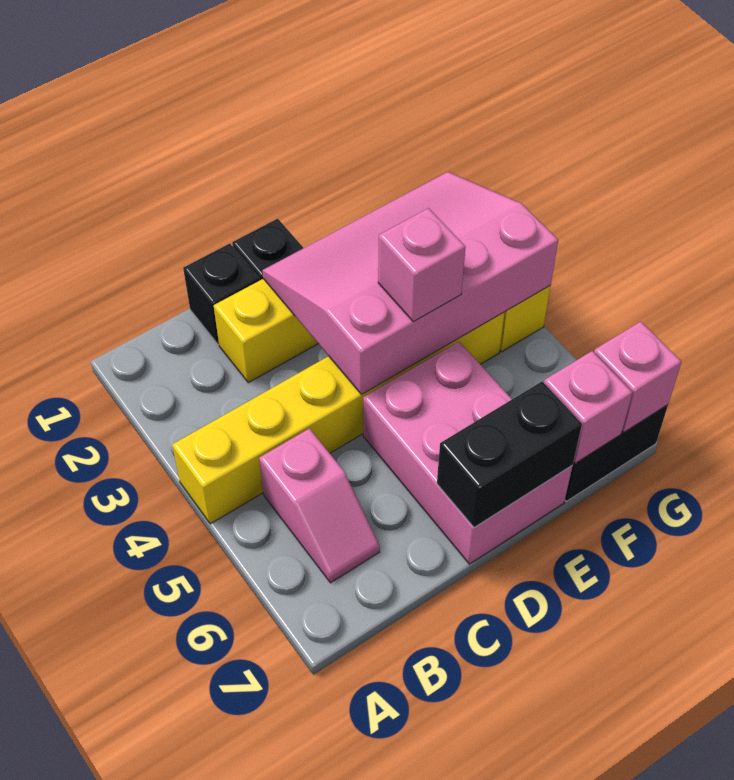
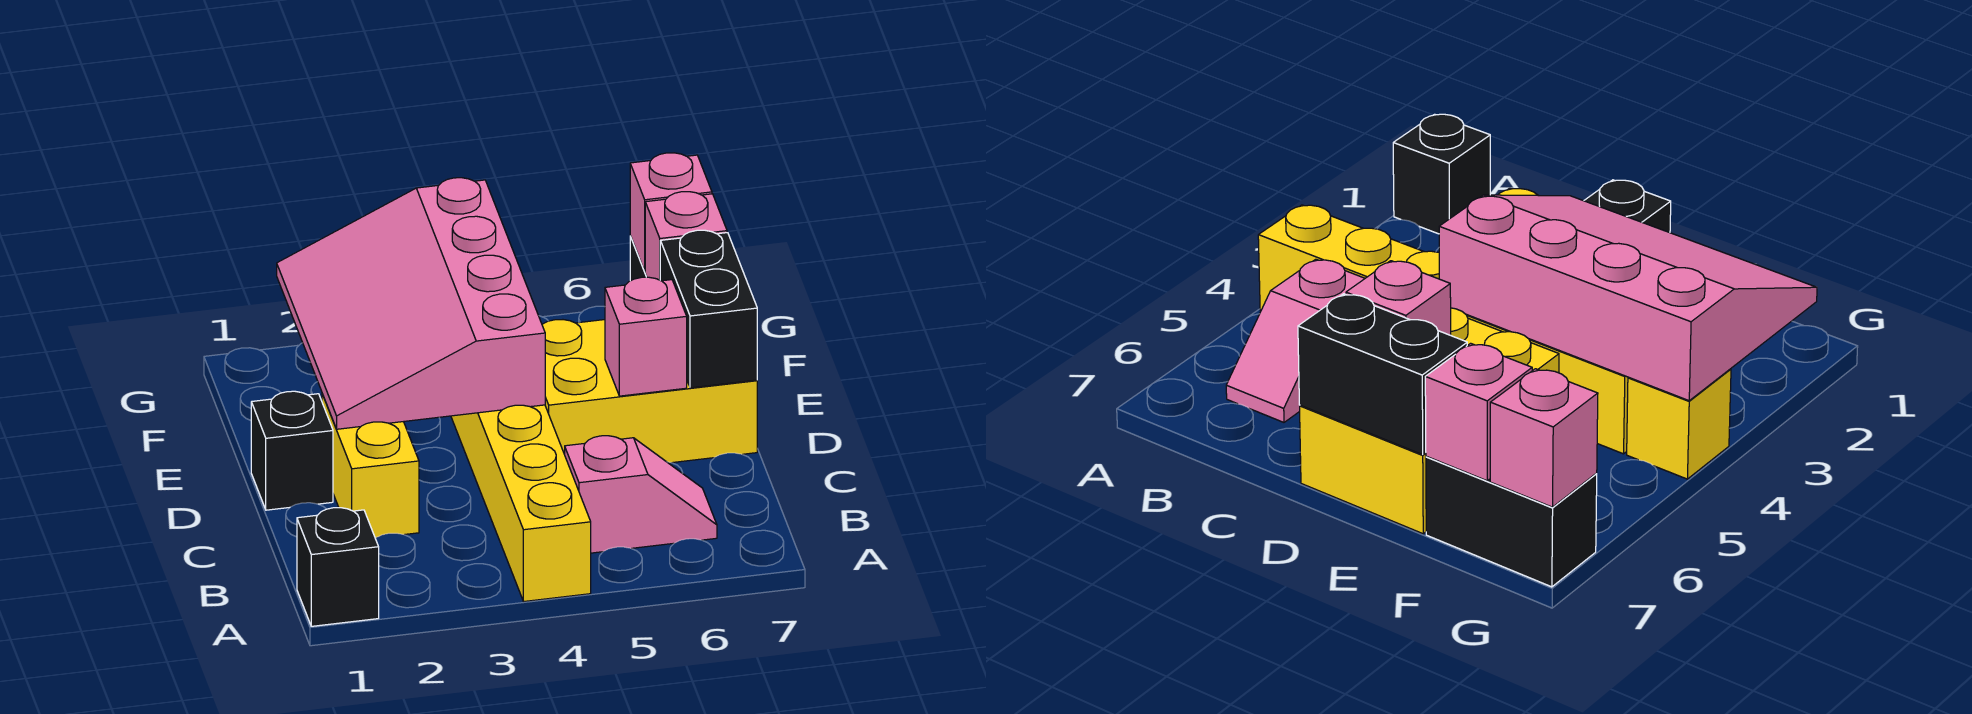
black brick C1 level 1 -> black brick A1 level 1
pink brick D5:E7 level 1 -> yellow brick D5:E7 level 1
pink brick E4 level 3 -> pink brick D6 level 2

